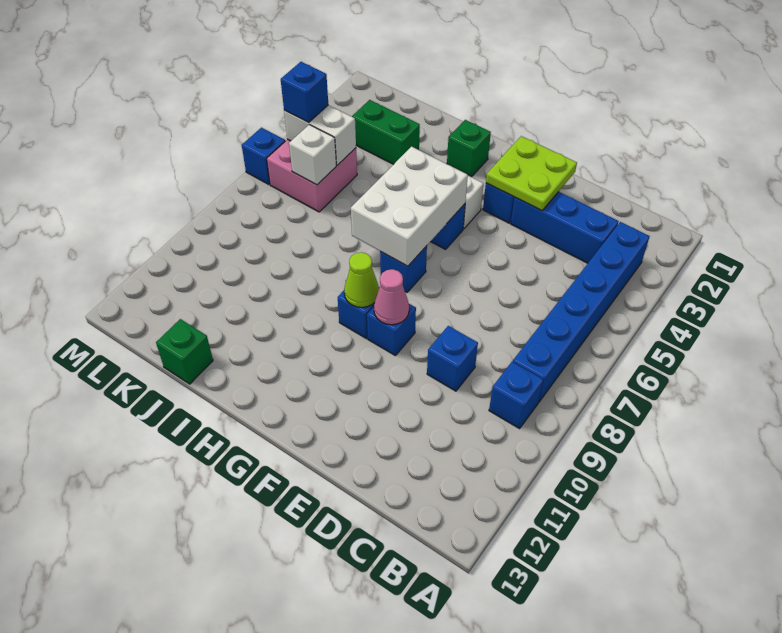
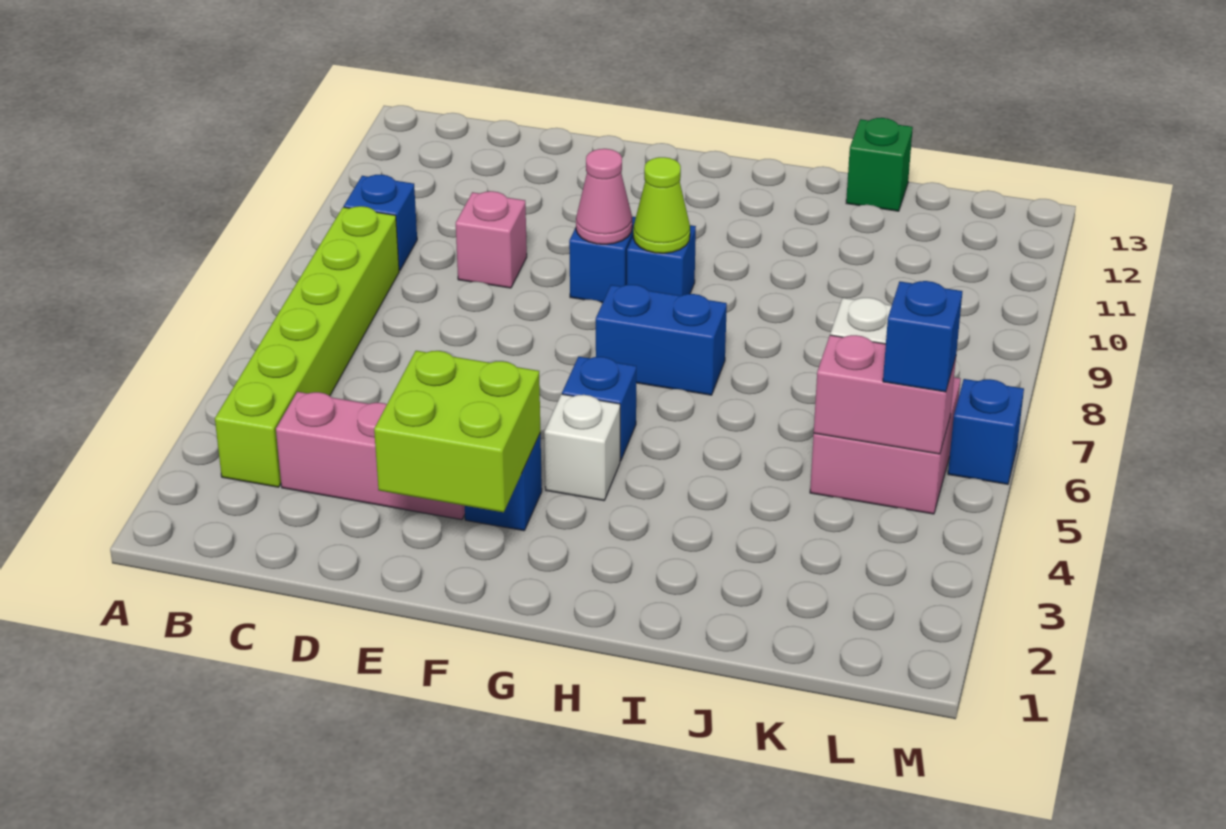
blue brick B3:B8 level 1 -> lime brick B3:B8 level 1
blue brick C3:E3 level 1 -> pink brick C3:E3 level 1
blue brick D9 level 1 -> pink brick D9 level 1
lime plate E2:F3 level 2 -> lime brick E2:F3 level 2
white brick G5:H7 level 2 -> none
blue brick G7 level 1 -> blue brick G7:H7 level 1
green brick H2 level 1 -> none
green brick J3:K3 level 1 -> none
white brick K5:L5 level 2 -> pink brick K5:L5 level 2

